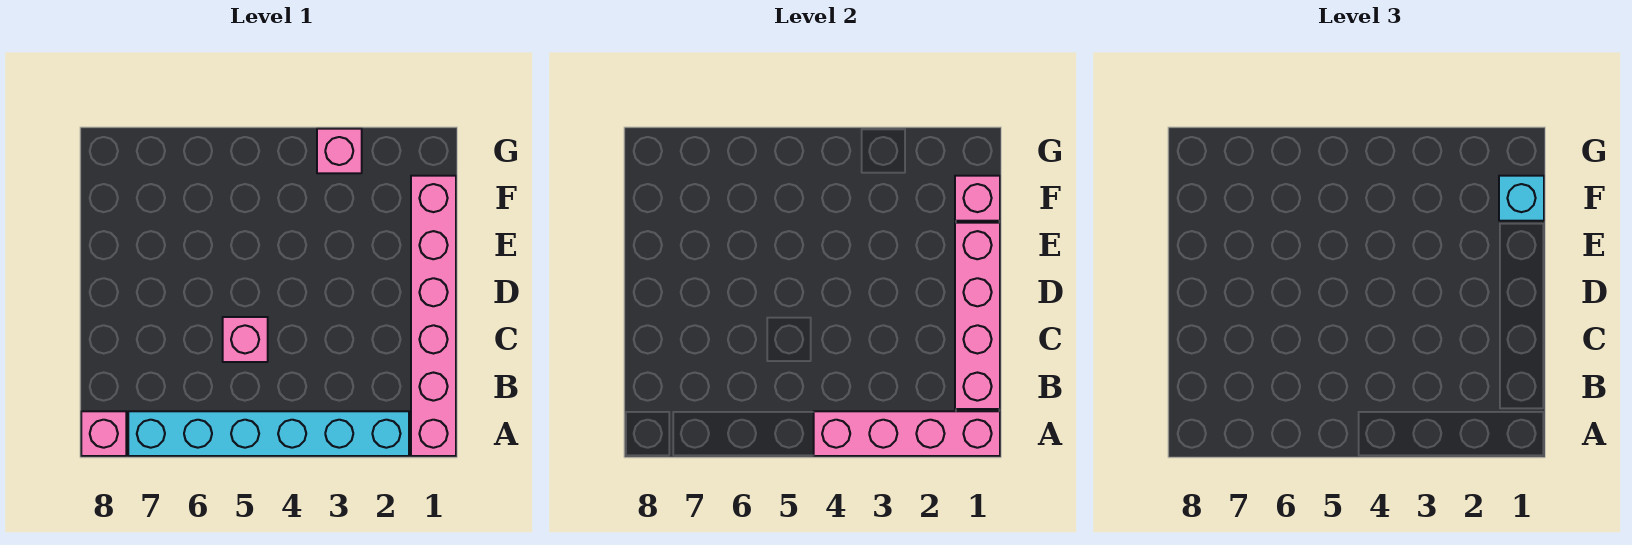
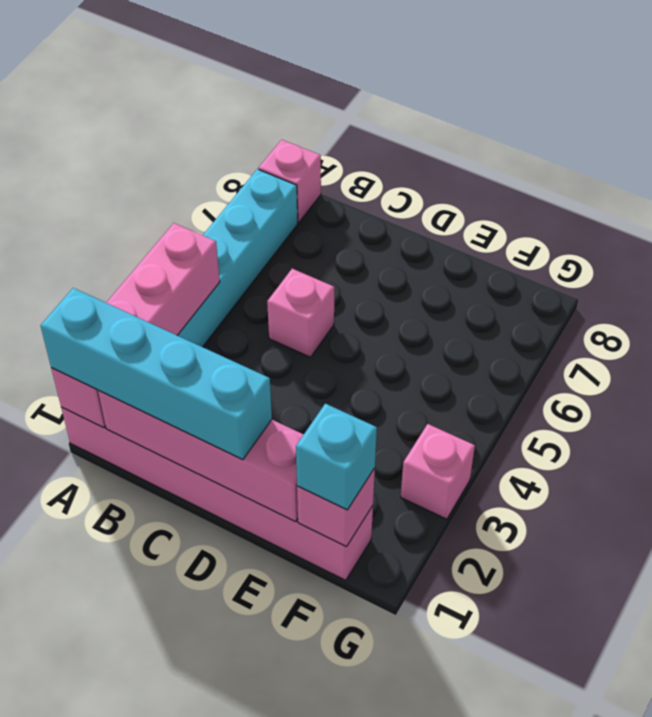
none -> cyan brick A1:D1 level 3

